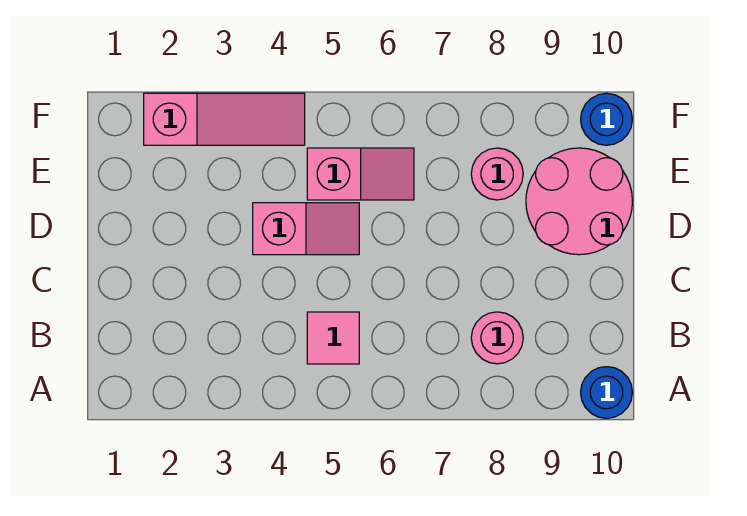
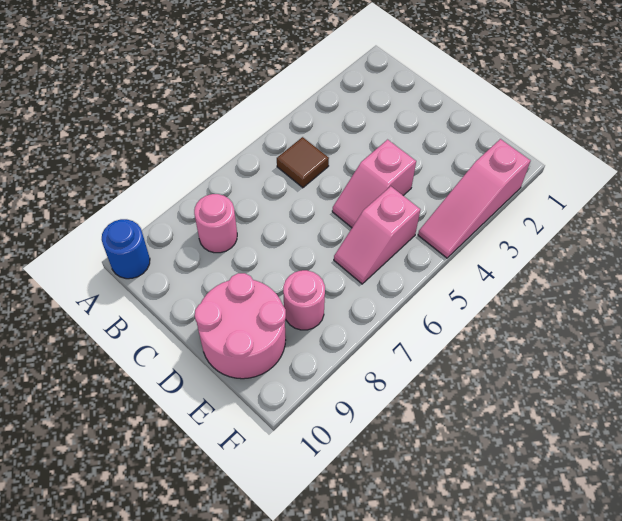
pink tile B5 level 1 -> brown tile B5 level 1
blue round brick F10 level 1 -> none

